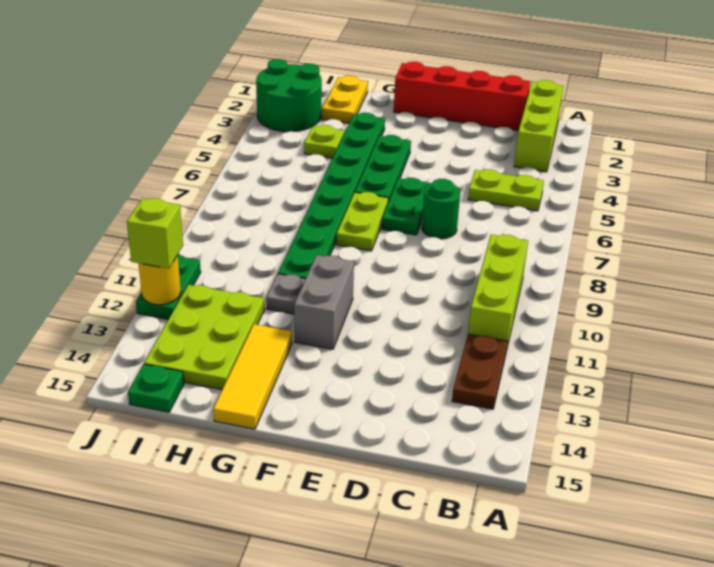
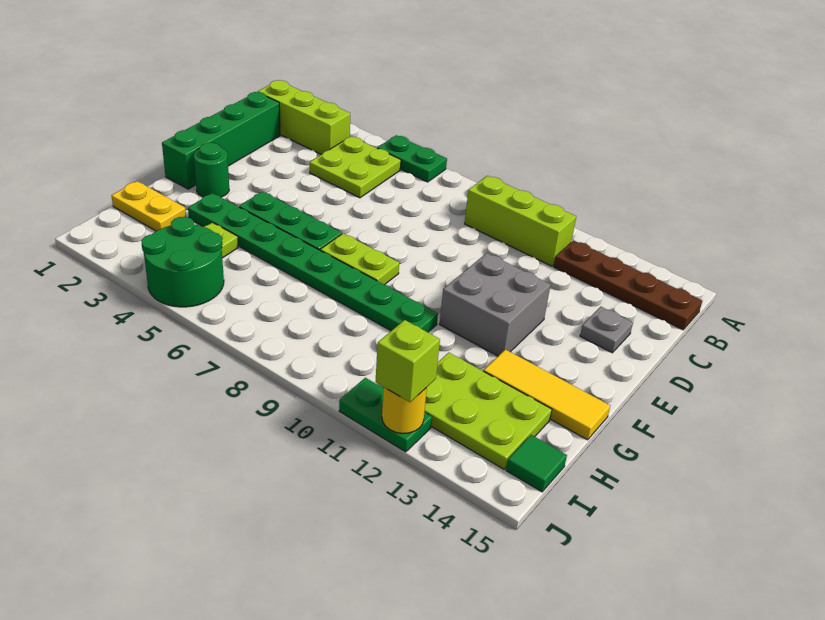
lime plate B5:C5 level 1 -> lime plate B4:C5 level 1
brown plate B12:B13 level 1 -> brown plate B12:B15 level 1
red brick C1:F1 level 1 -> green brick C1:F1 level 1
green round brick D7 level 1 -> green round brick F2 level 1
green plate E6:E7 level 1 -> green plate A5:A6 level 1
grey brick F11:F12 level 1 -> grey brick E11:F12 level 1
grey plate G11 level 1 -> grey plate D14 level 1
green round brick I2:J3 level 1 -> green round brick I4:J5 level 1
green plate I15 level 1 -> green tile I15 level 1

